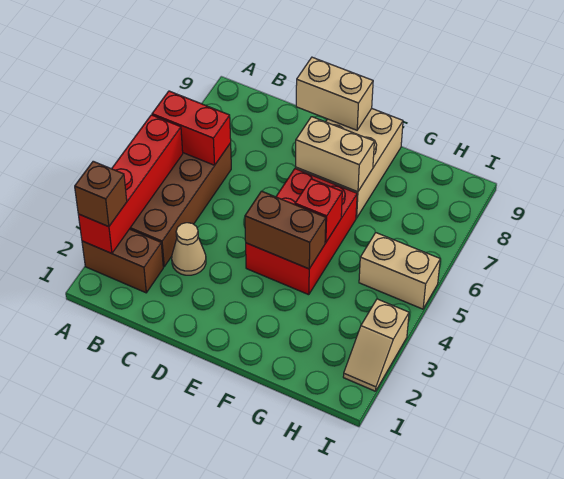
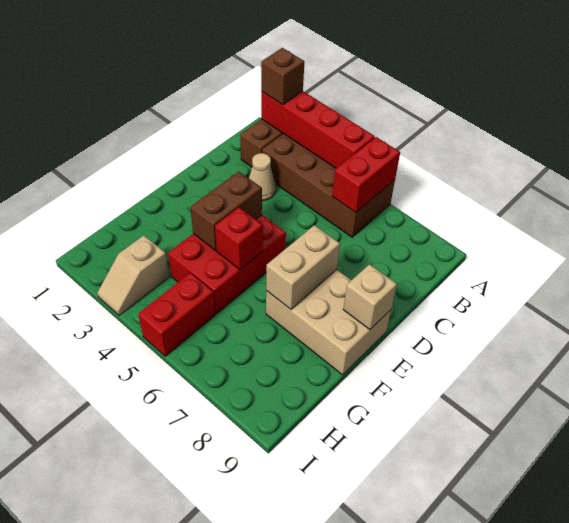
tan brick D9:E9 level 2 -> tan brick E9 level 2
red brick E4:F6 level 1 -> red brick E4:G5 level 1
tan brick H5:I5 level 1 -> red brick H5:I5 level 1
tan slope I2:I3 level 1 top 3 -> tan slope H3:I3 level 1 top H

